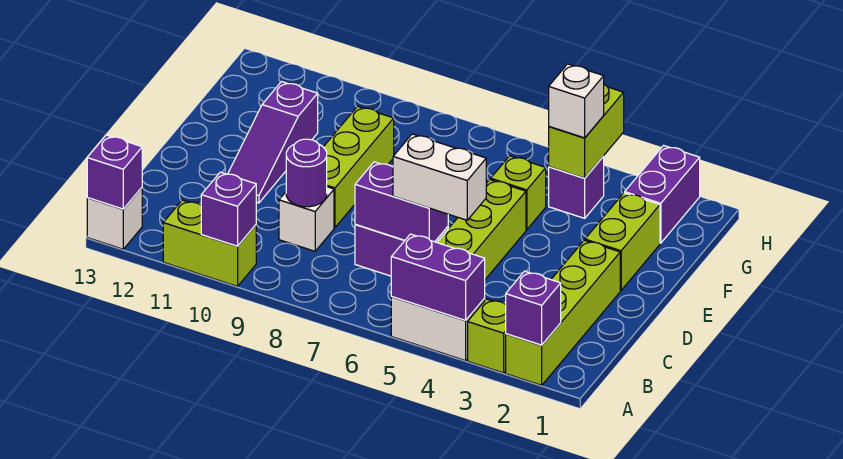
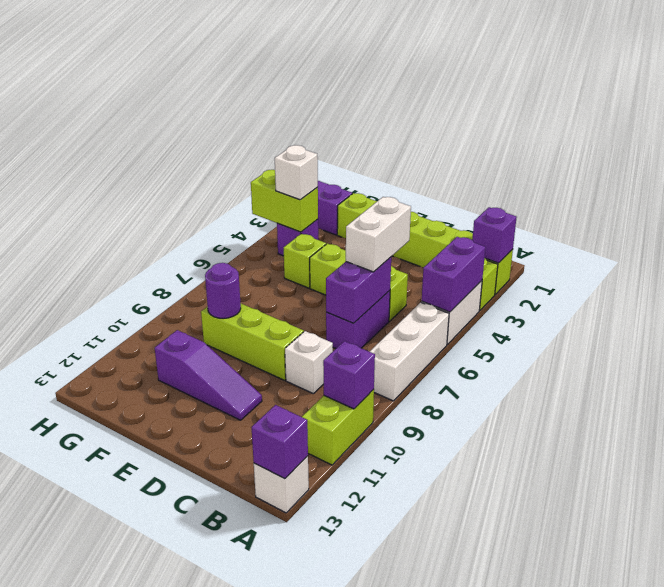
none -> white brick A6:A8 level 1
purple round brick C9 level 2 -> purple round brick F9 level 2

